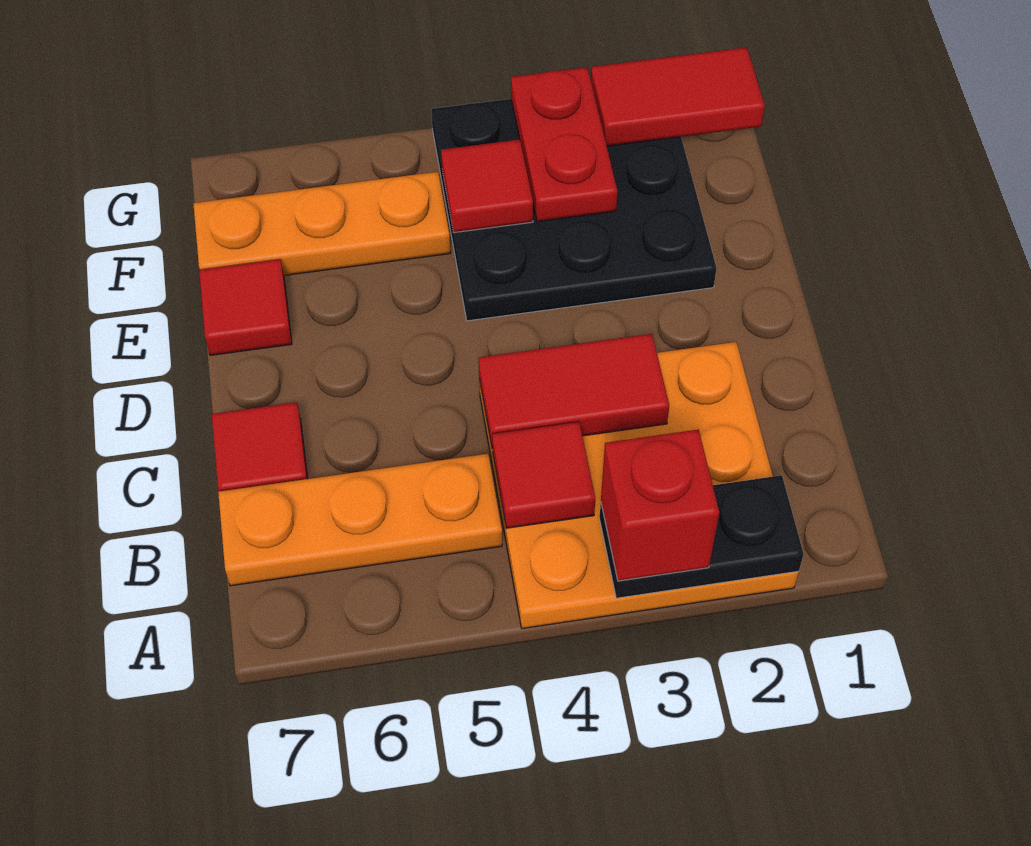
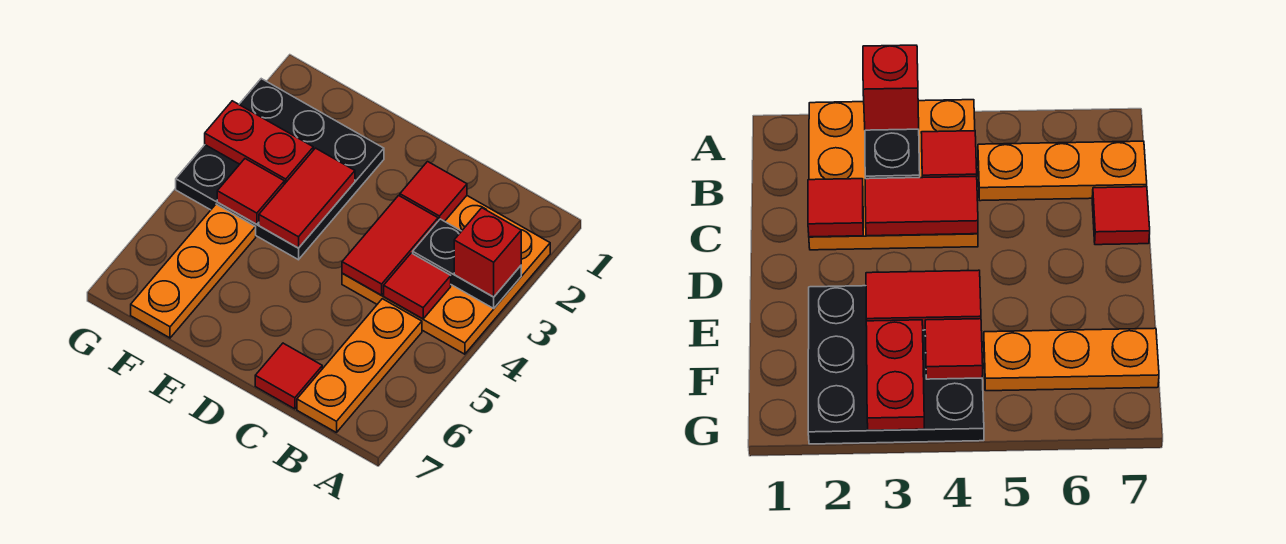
black plate A2:A3 level 2 -> black plate A3:B3 level 2
red tile E7 level 1 -> red tile C2 level 2
red tile G1:G2 level 2 -> red tile E3:E4 level 2

